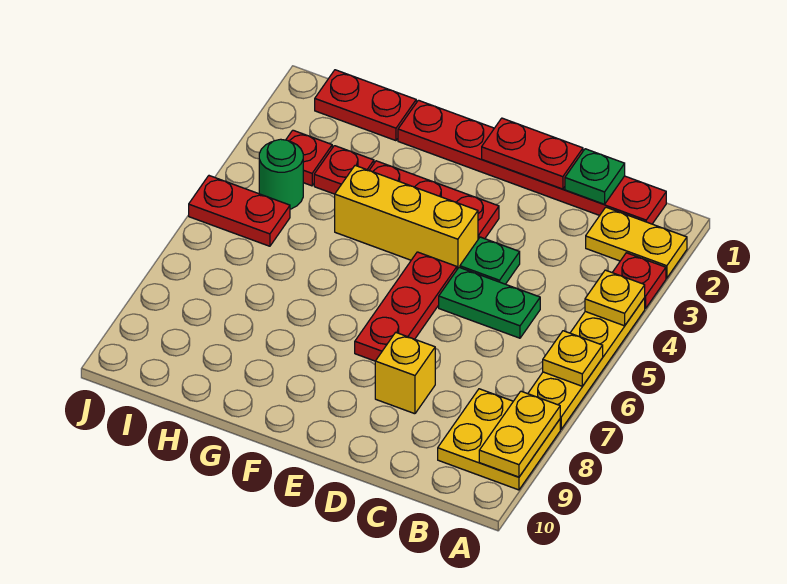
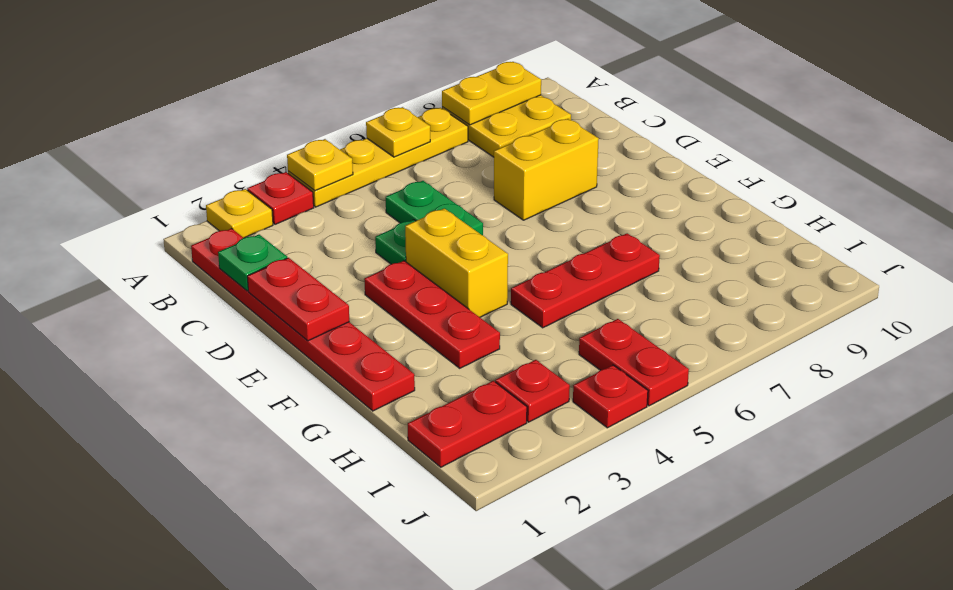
yellow plate A2:B2 level 1 -> yellow plate A2 level 1
yellow brick D8 level 1 -> yellow brick D7:D8 level 1
yellow brick E4:G4 level 1 -> yellow brick E4:F4 level 1
red plate E5:E7 level 1 -> red plate G5:G7 level 1
red plate H1:I1 level 1 -> red plate I1:I2 level 1
red plate H3 level 1 -> red plate J4 level 1
green round brick I4 level 1 -> none

